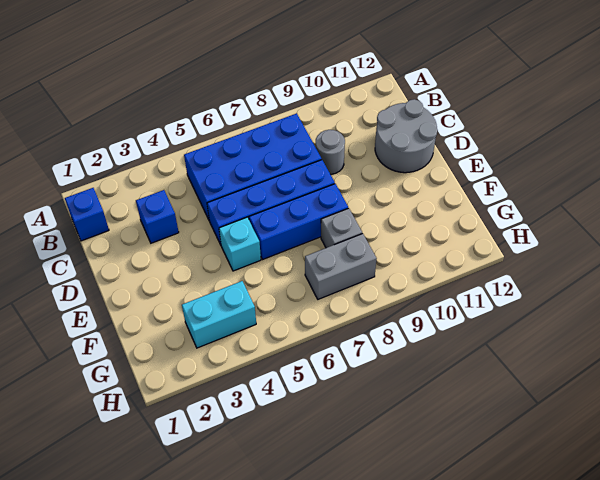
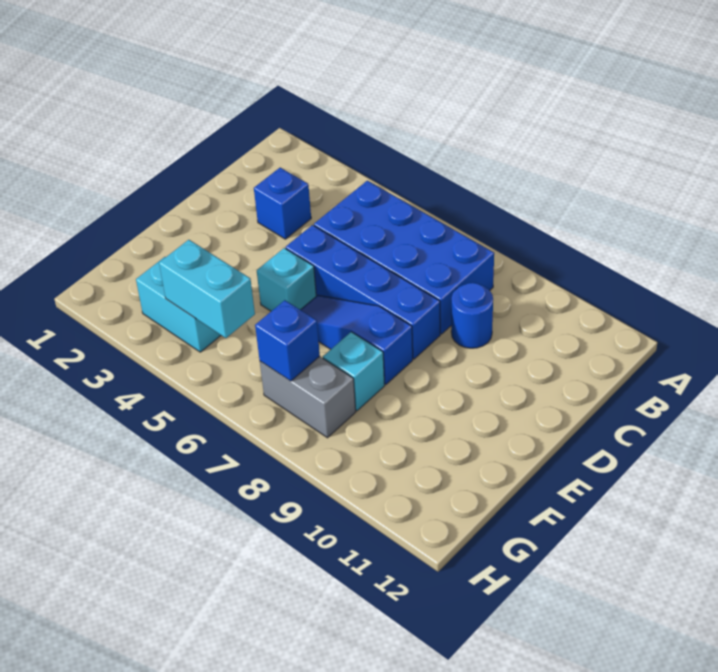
blue brick B1 level 1 -> blue brick G7 level 2
grey round brick C9 level 1 -> blue round brick C9 level 1
grey round brick C11:D12 level 1 -> none
blue brick E6:E8 level 1 -> blue slope E6:E8 level 1 top 8
grey brick F8 level 1 -> cyan brick F8 level 1
none -> cyan brick G4:G5 level 2

